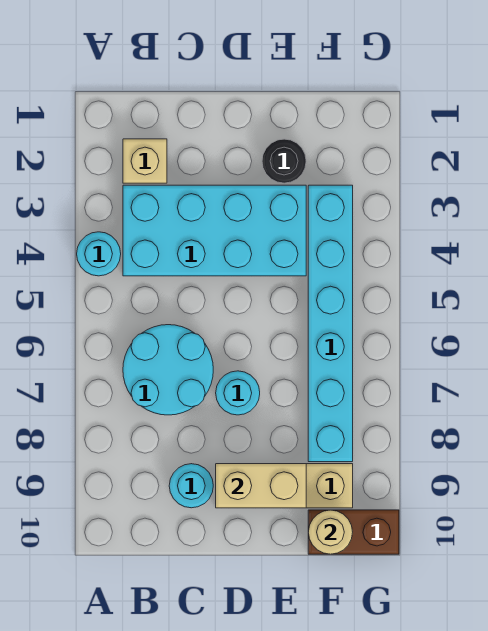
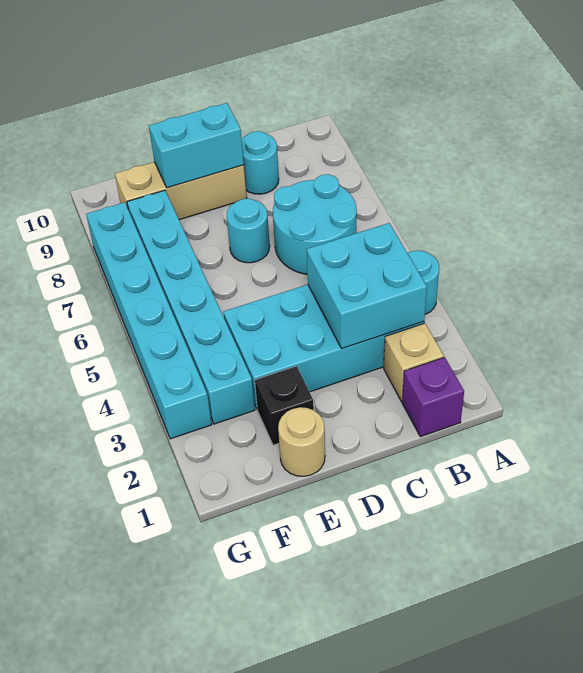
none -> purple brick B1 level 1
none -> cyan brick B3:C4 level 2
tan brick D9:E9 level 2 -> cyan brick D9:E9 level 2
black round brick E2 level 1 -> black brick E2 level 1
brown brick F10:G10 level 1 -> none
tan round brick F10 level 2 -> tan round brick E1 level 1
none -> cyan brick G3:G8 level 1

